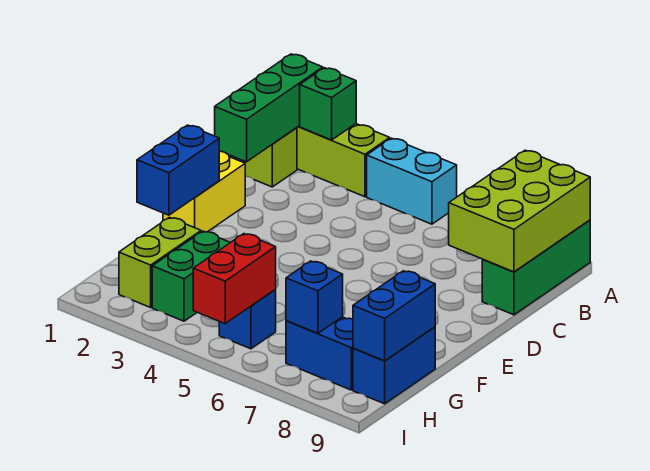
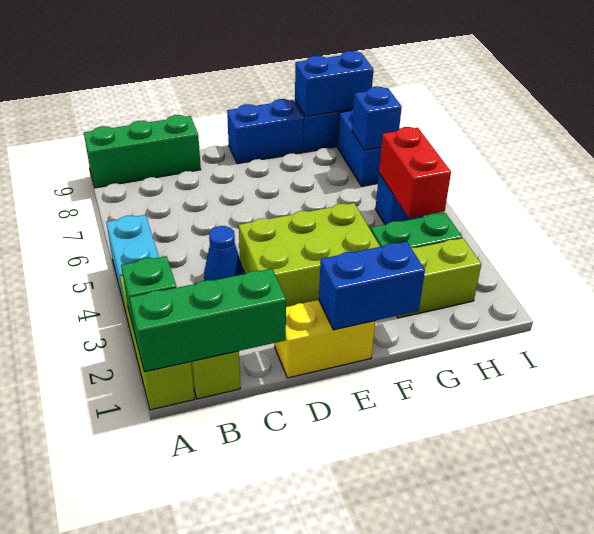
lime brick A8:C9 level 2 -> lime brick D3:F4 level 1
none -> blue cone C4 level 1
none -> blue brick E9:F9 level 1
red brick H5:I5 level 2 -> red brick H4:H5 level 2

